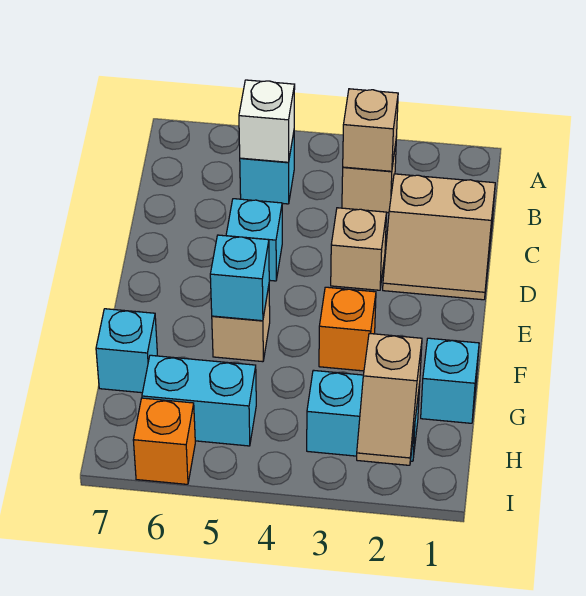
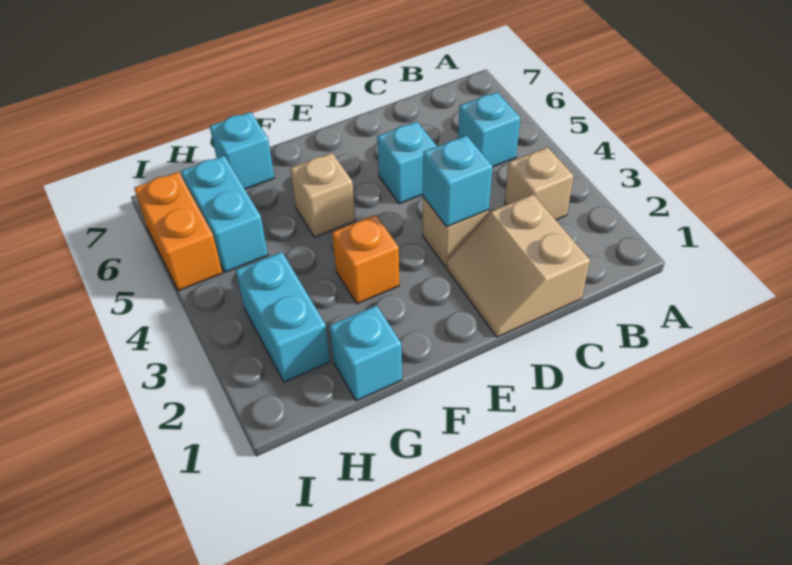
tan brick B3 level 2 -> none
white brick B5 level 2 -> none
cyan brick F5 level 2 -> cyan brick D3 level 2
tan slope H2:I2 level 2 top H -> none
orange brick I6 level 1 -> orange brick I5:I6 level 1

